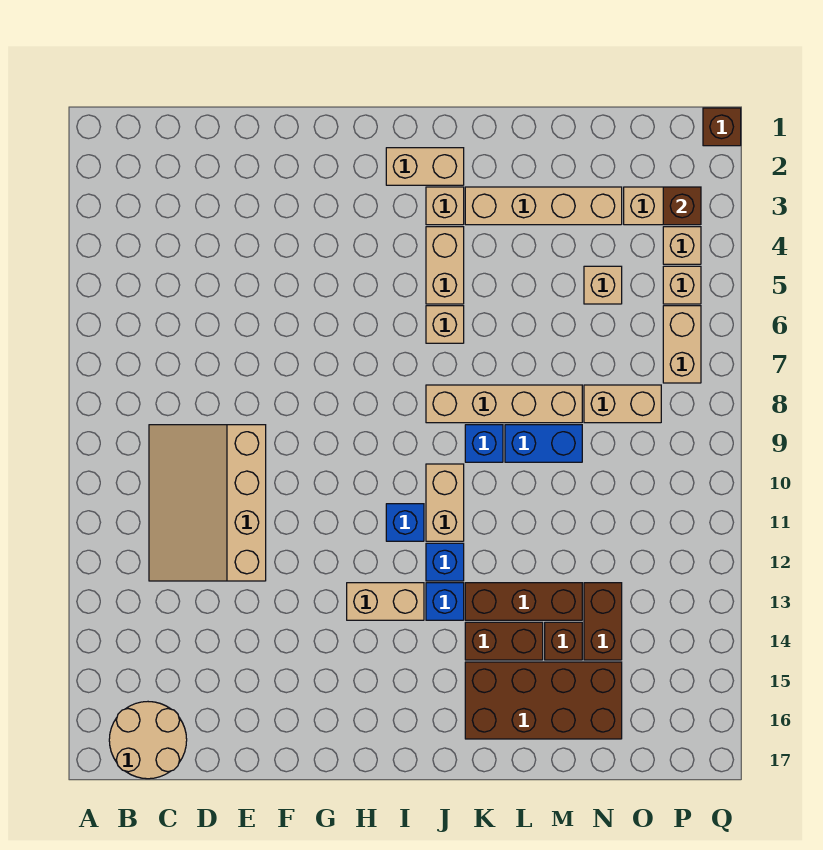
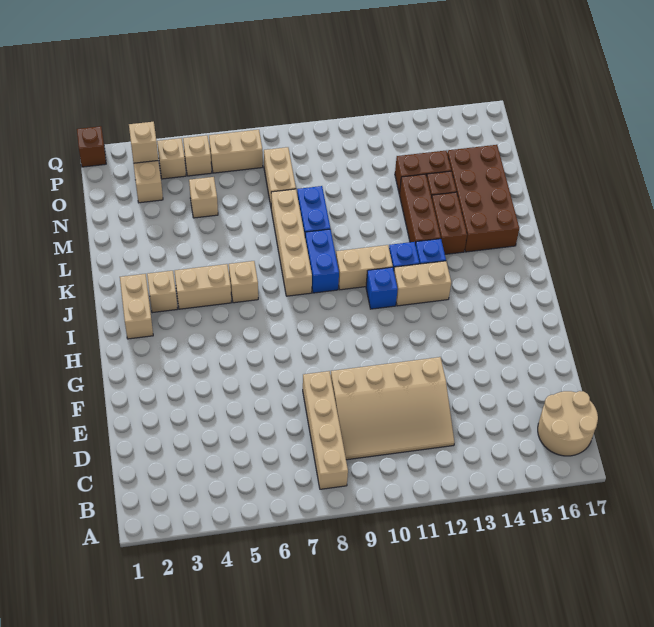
tan brick H13:I13 level 1 -> tan brick I12:I13 level 1
tan brick K3:N3 level 1 -> tan brick B8:E8 level 1
blue brick K9 level 1 -> blue brick J9:K9 level 1
brown brick P3 level 2 -> tan brick P3 level 2

